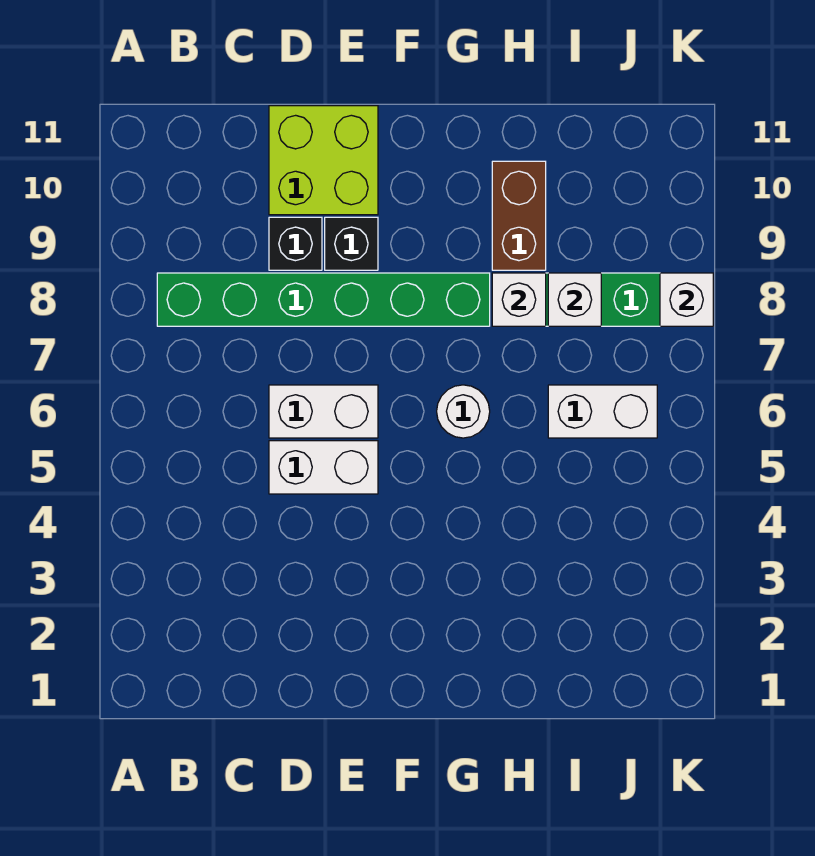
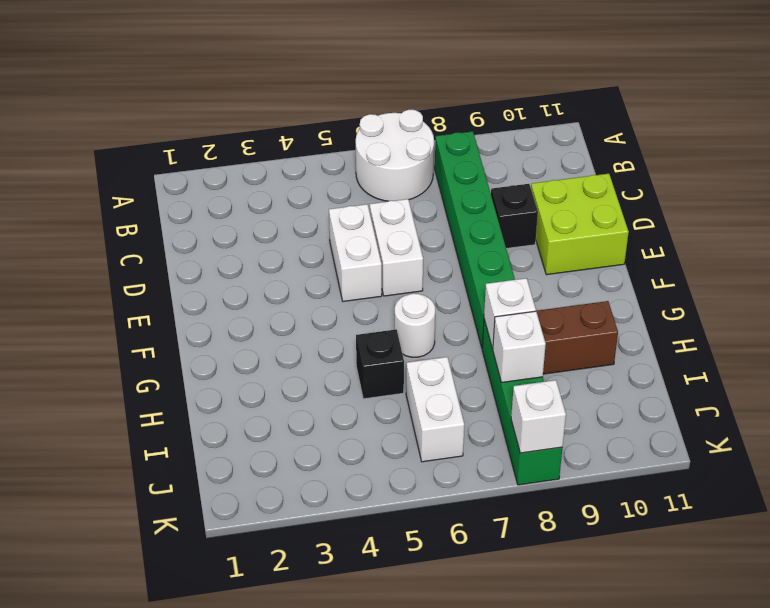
none -> white round brick A6:B7 level 1
black brick E9 level 1 -> black brick H5 level 1

